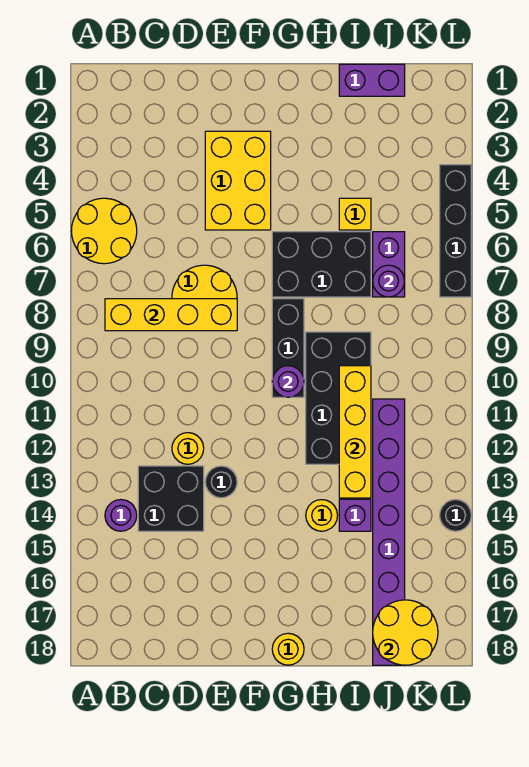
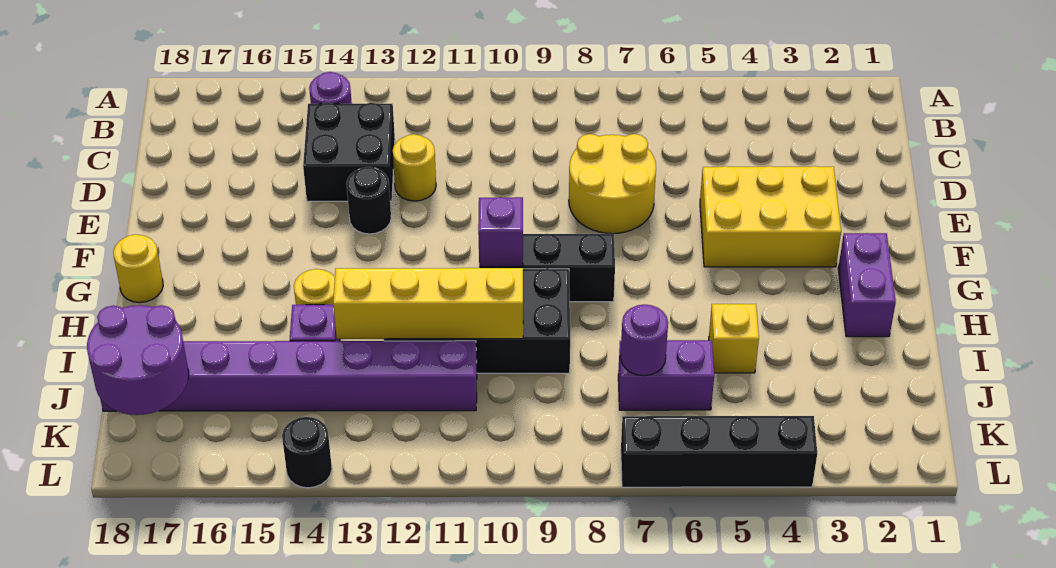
yellow round brick A5:B6 level 1 -> none
yellow brick B8:E8 level 2 -> none
black brick G6:I7 level 1 -> none
purple round brick G10 level 2 -> purple brick G10 level 2
purple brick I1:J1 level 1 -> purple brick G2:H2 level 1
yellow round brick J17:K18 level 2 -> purple round brick J17:K18 level 2

